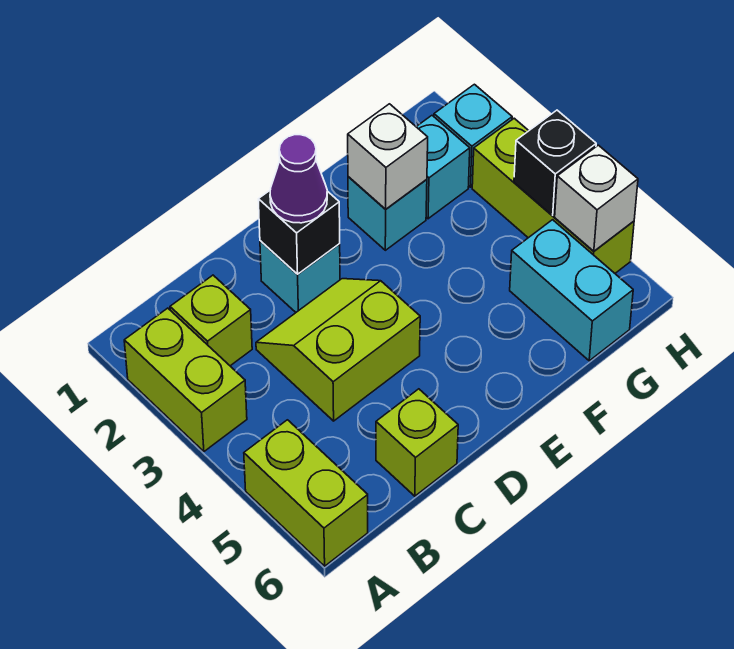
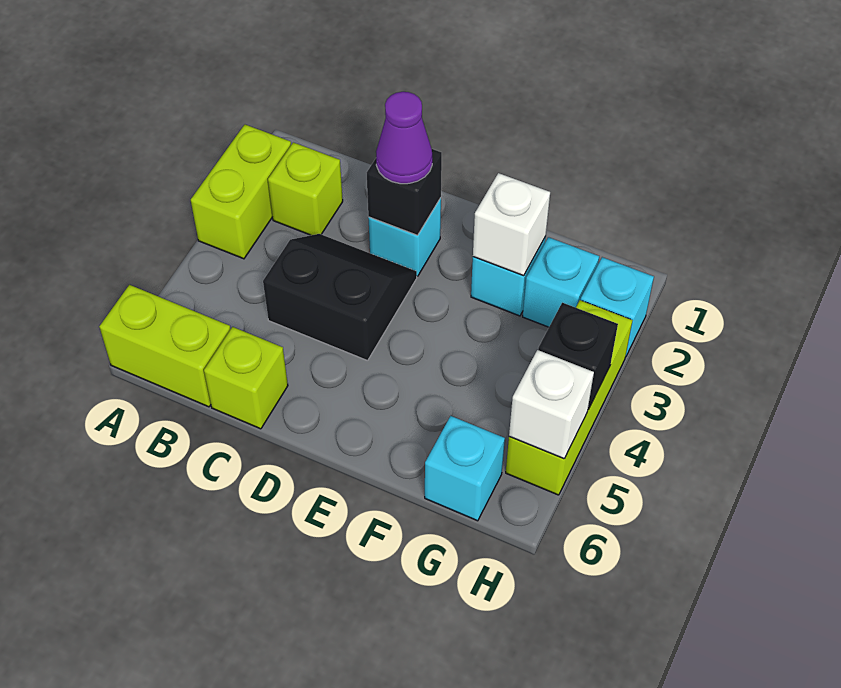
lime brick A5:A6 level 1 -> lime brick A6:B6 level 1
lime slope C3:D4 level 1 top 4 -> black slope C3:D4 level 1 top 4
cyan brick G5:G6 level 1 -> cyan brick G6 level 1

